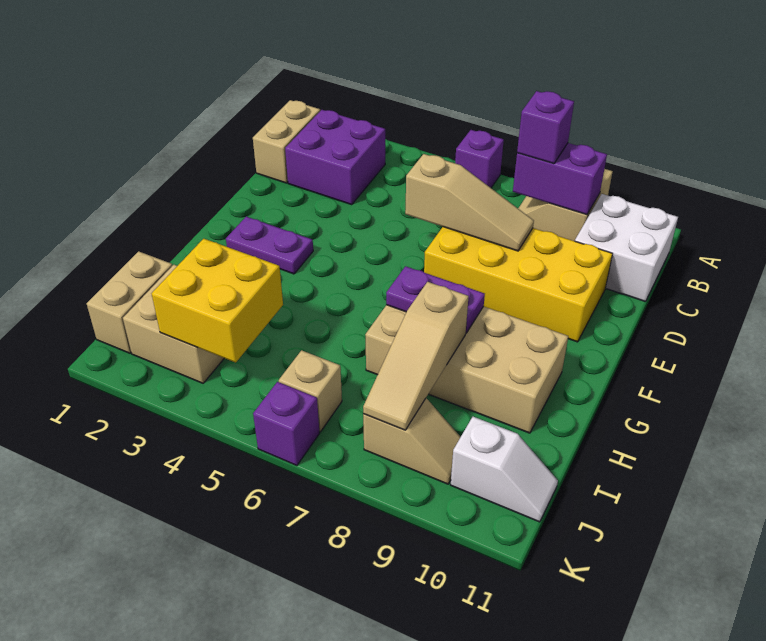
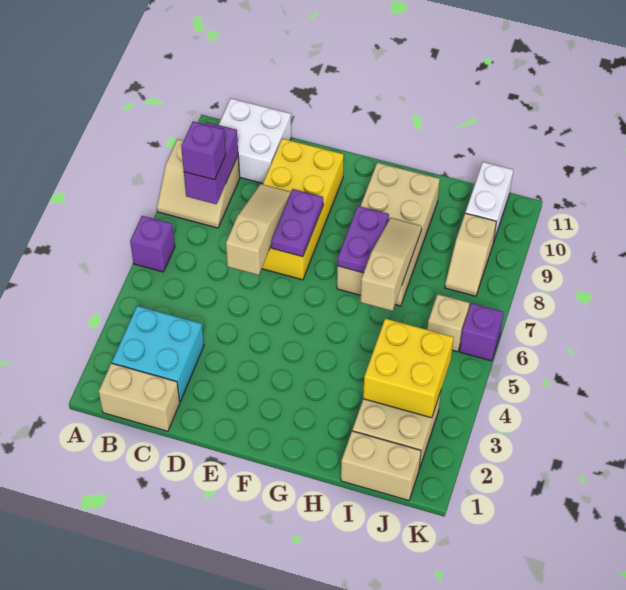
purple brick B2:C3 level 1 -> cyan brick B2:C3 level 1
purple plate F2:F3 level 1 -> purple plate E7:E8 level 2
tan slope H8:J8 level 2 top H -> tan slope H6:H8 level 2 top 6
tan slope J8:J9 level 1 top 8 -> tan slope J8:J9 level 1 top 9
white slope J10:J11 level 1 top 10 -> white brick J10:J11 level 1

